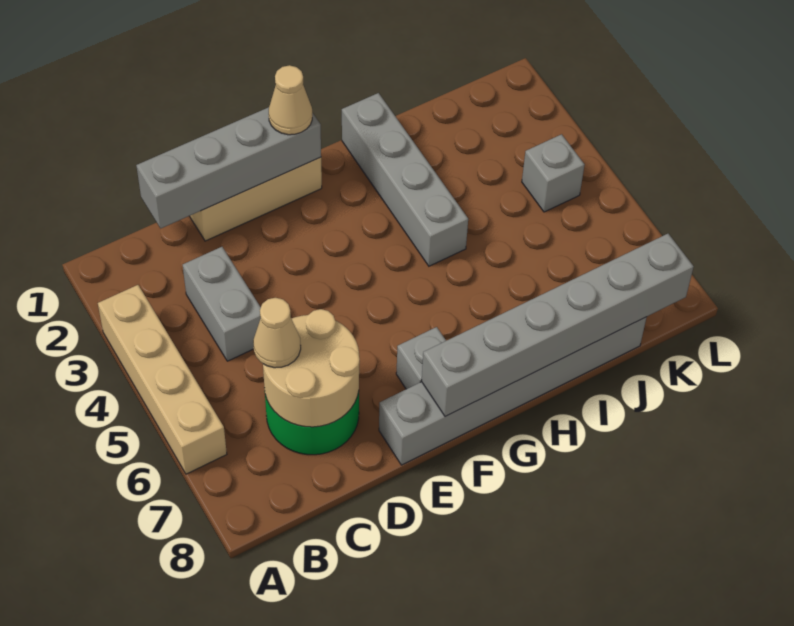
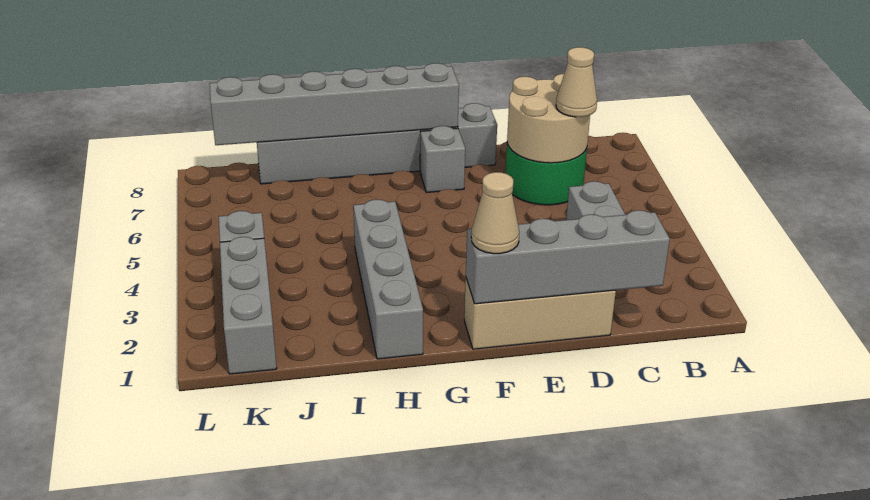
tan brick A3:A6 level 1 -> none
none -> grey brick K1:K3 level 1

